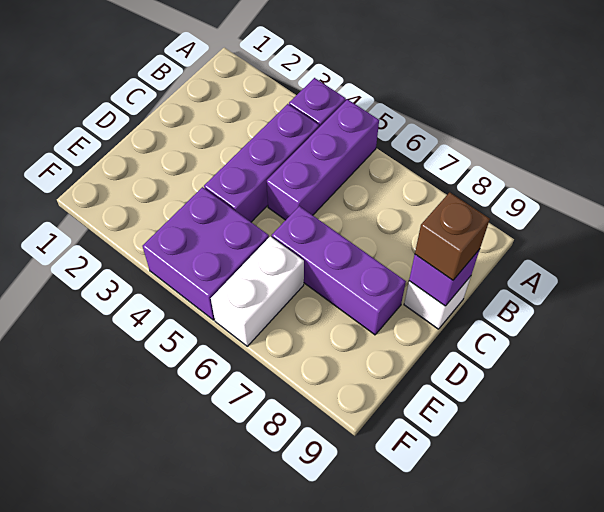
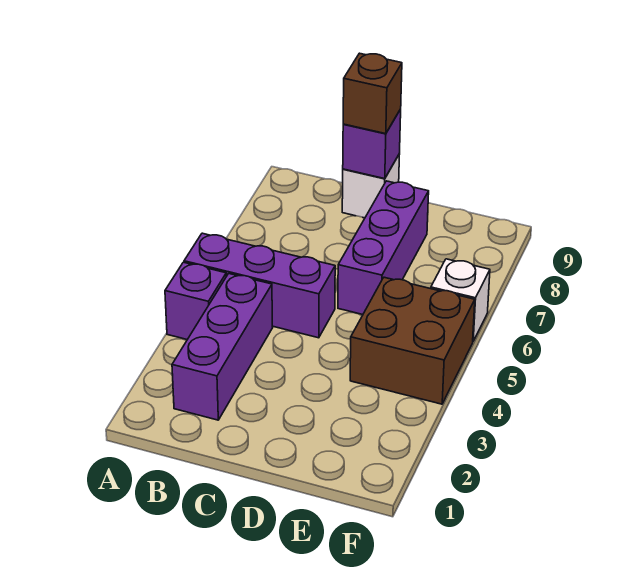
purple brick B4:D4 level 1 -> purple brick B2:B4 level 1
purple brick E4:F5 level 1 -> brown brick E4:F5 level 1
white brick E6:F6 level 1 -> white brick F6 level 1

